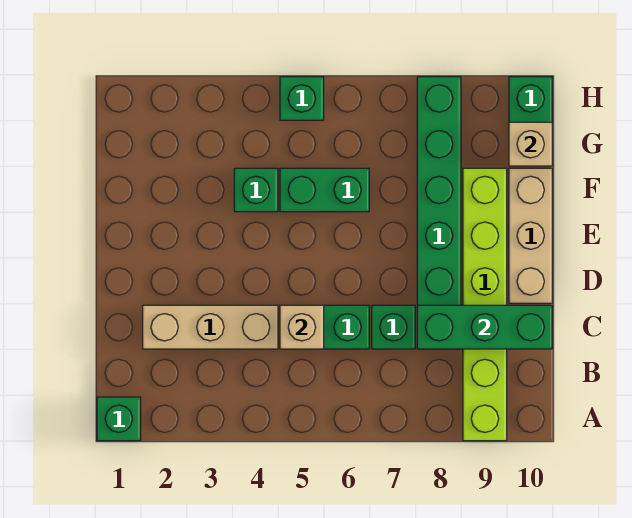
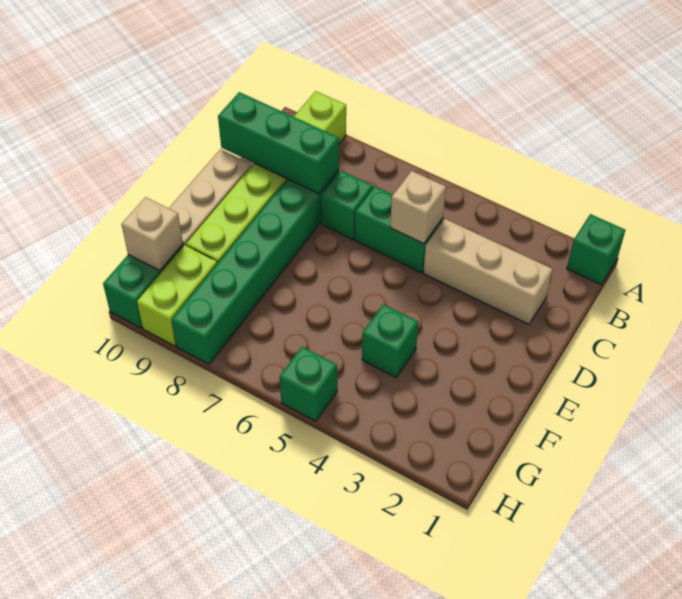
green brick F5:F6 level 1 -> none
none -> lime brick G9:H9 level 1

